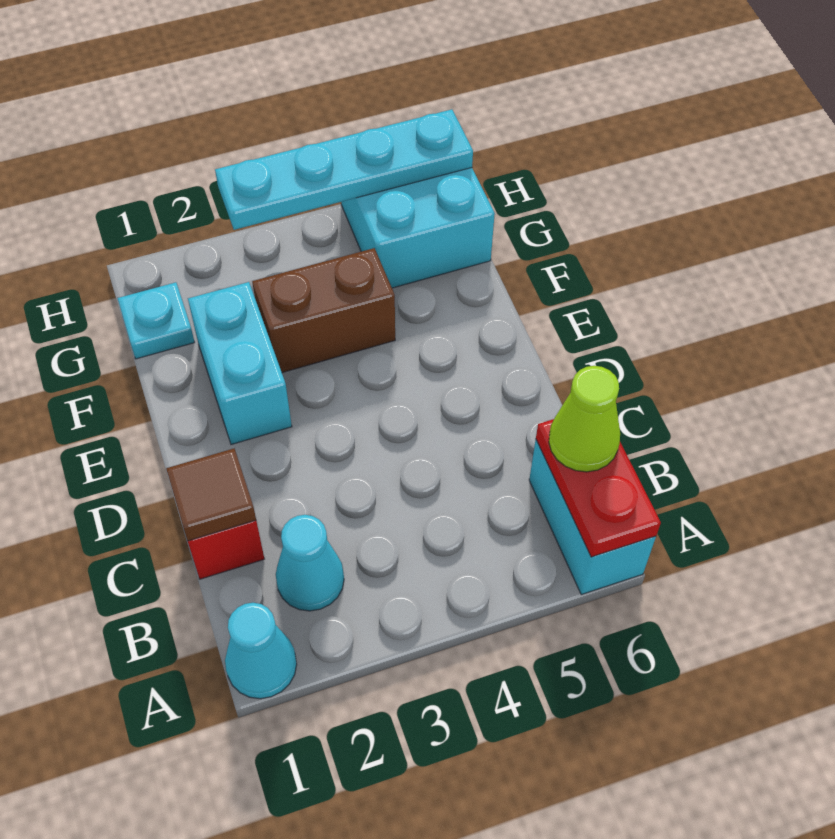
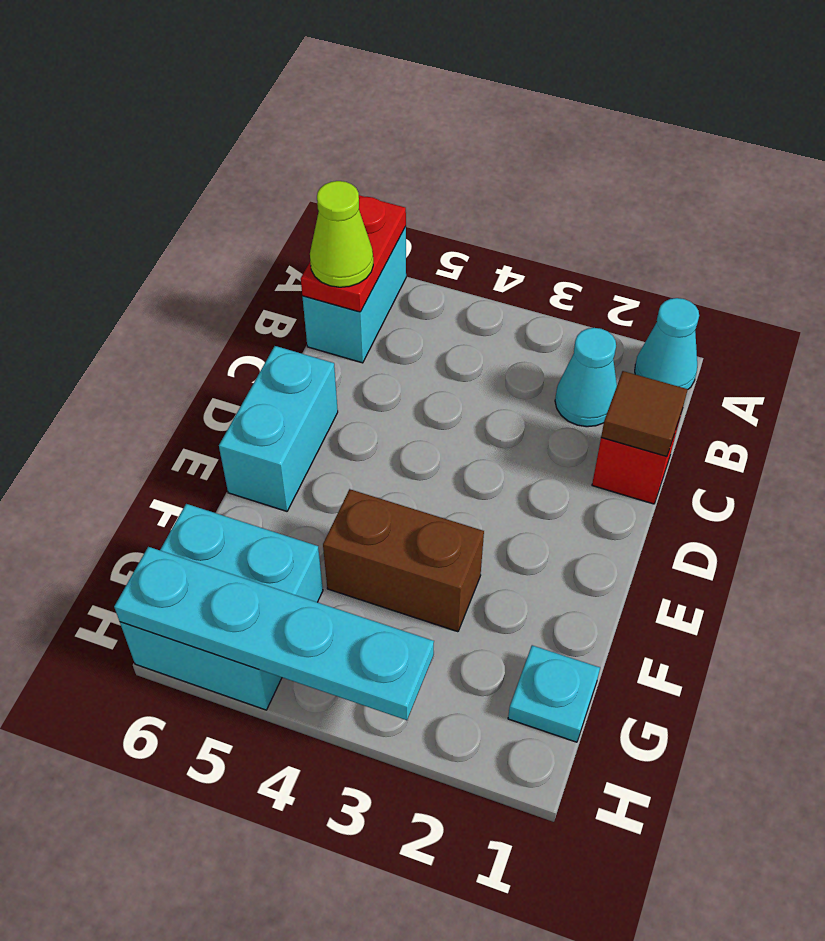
cyan brick E2:F2 level 1 -> cyan brick D6:E6 level 1

